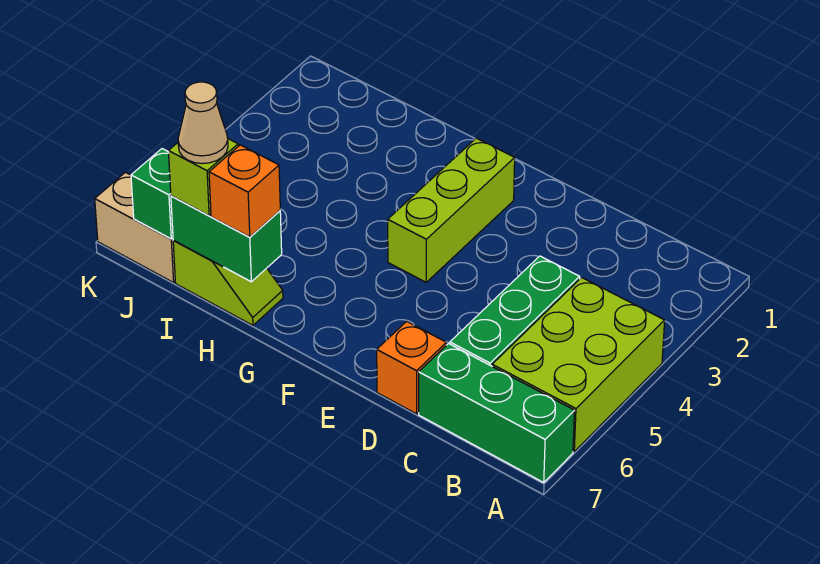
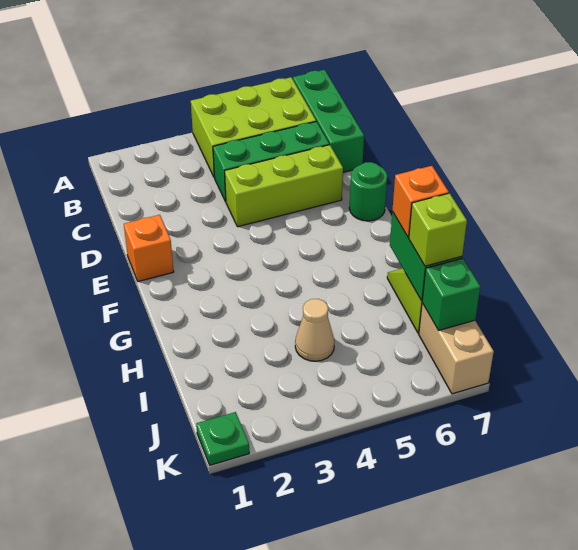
orange brick D7 level 1 -> orange brick E1 level 1
none -> green round brick E7 level 1
lime brick F2:F4 level 1 -> lime brick D4:D6 level 1
tan cone I7 level 4 -> tan cone I4 level 1
none -> green plate K1 level 1

